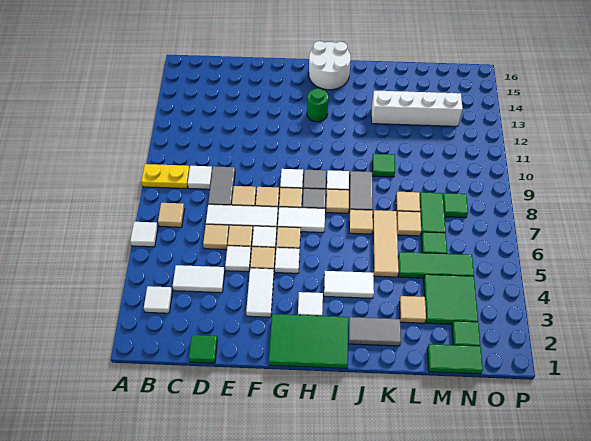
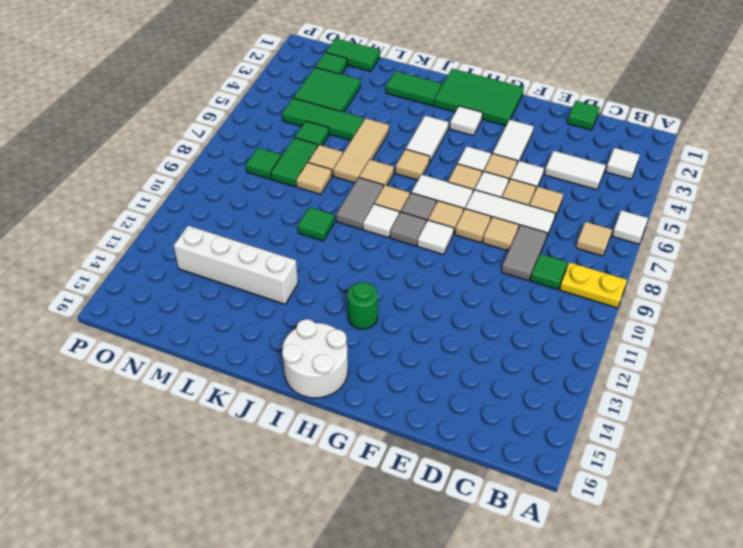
white tile C9 level 1 -> green tile C9 level 1
white tile I4:J4 level 1 -> white tile I4:I5 level 1
grey tile J2:K2 level 1 -> green tile J2:K2 level 1
tan tile L3 level 1 -> tan tile I6 level 1

